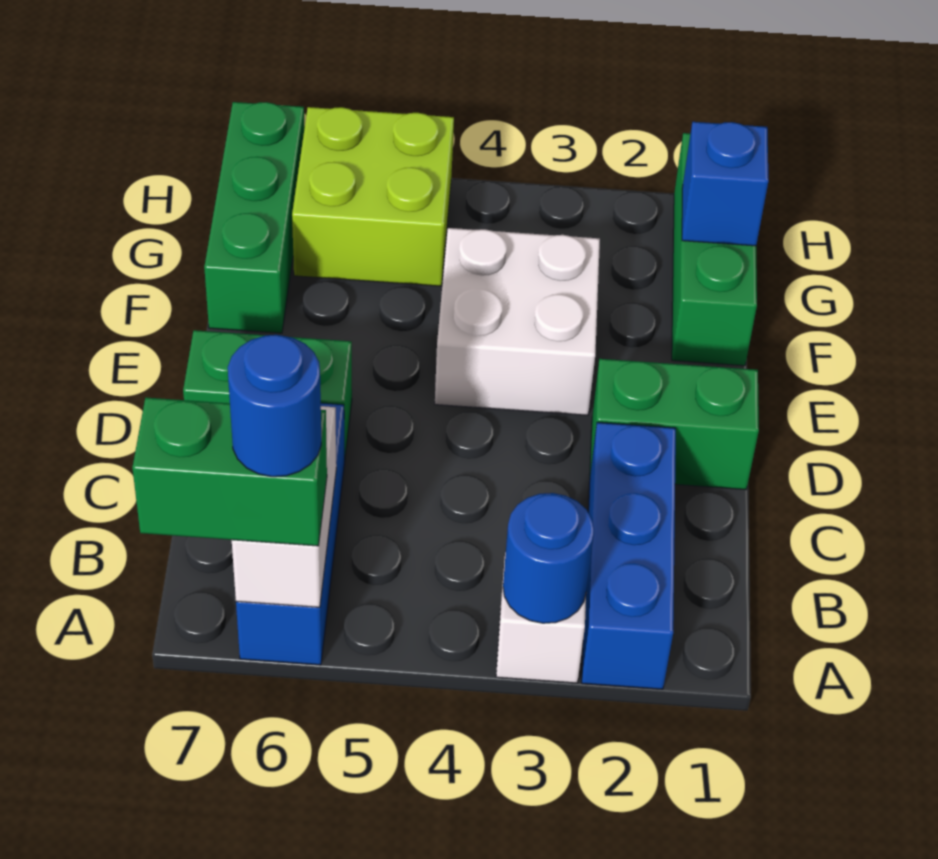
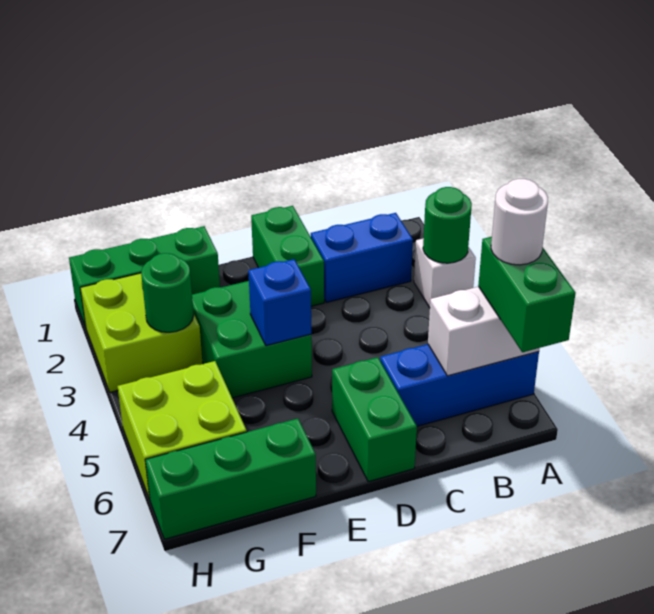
blue brick A2:C2 level 1 -> blue brick B2:C2 level 1
blue round brick A3 level 2 -> green round brick A3 level 2
blue round brick A6 level 4 -> white round brick A6 level 4
white brick E3:F4 level 1 -> green brick E3:F4 level 1
blue brick G1 level 2 -> blue brick E4 level 2
none -> lime brick G2:H3 level 1
none -> green round brick G3 level 2

